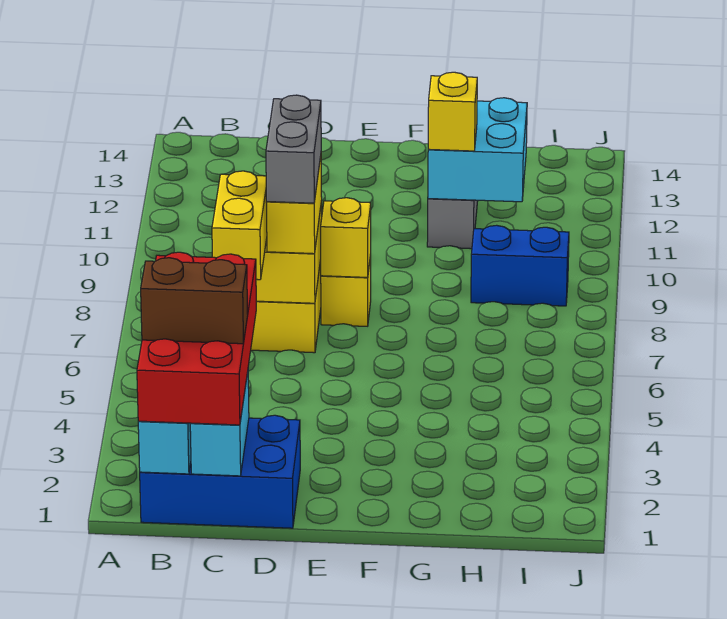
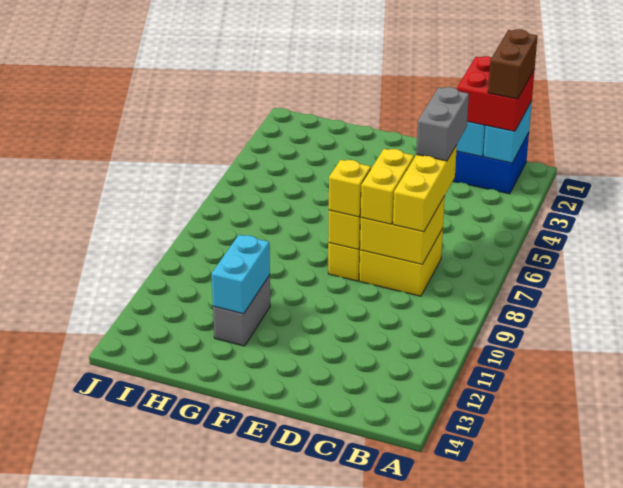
red brick B1:C4 level 3 -> red brick B1:C2 level 3
brown brick B2:C2 level 4 -> brown brick B1:B2 level 4
yellow brick C6:C7 level 3 -> yellow brick C6:C8 level 3
grey brick D7:D8 level 4 -> grey brick C5:C6 level 4
cyan brick G11:H12 level 2 -> cyan brick G11:G12 level 2
yellow brick G11 level 3 -> yellow brick E8 level 3
blue brick H9:I9 level 1 -> none

